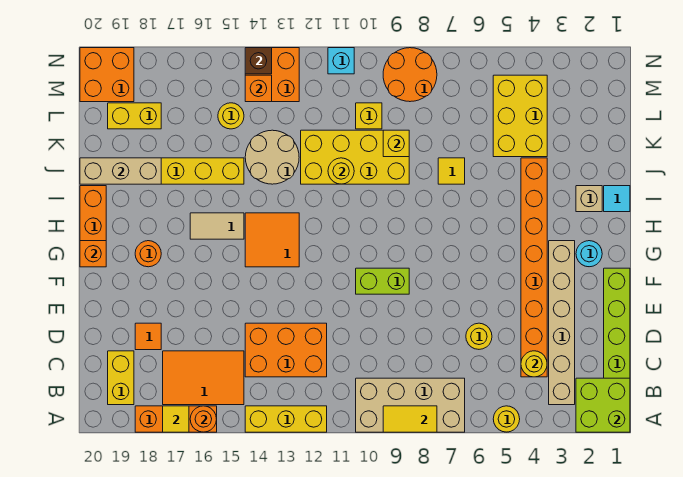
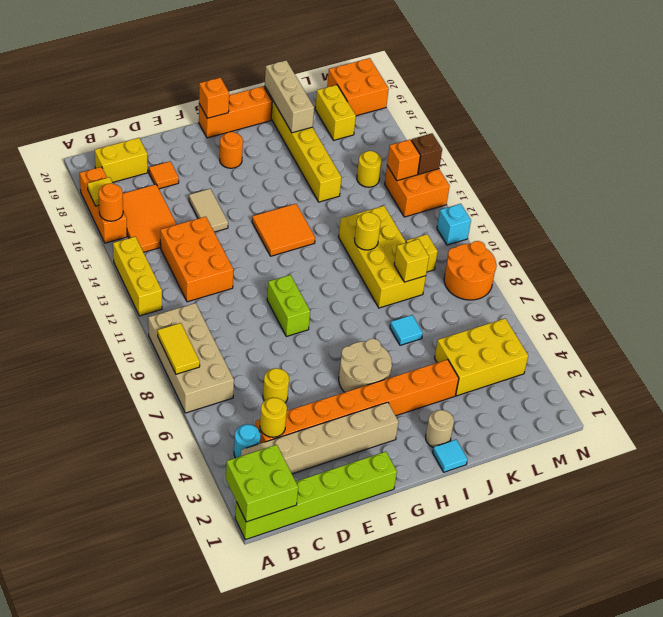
yellow round brick A5 level 1 -> none
cyan round brick G2 level 1 -> cyan round brick B4 level 1
tan tile H15:H16 level 1 -> tan tile E15:E16 level 1
tan brick I2 level 1 -> tan round brick I2 level 1
yellow tile J7 level 1 -> cyan tile J7 level 1
tan round brick J13:K14 level 1 -> tan round brick G5:H6 level 1

